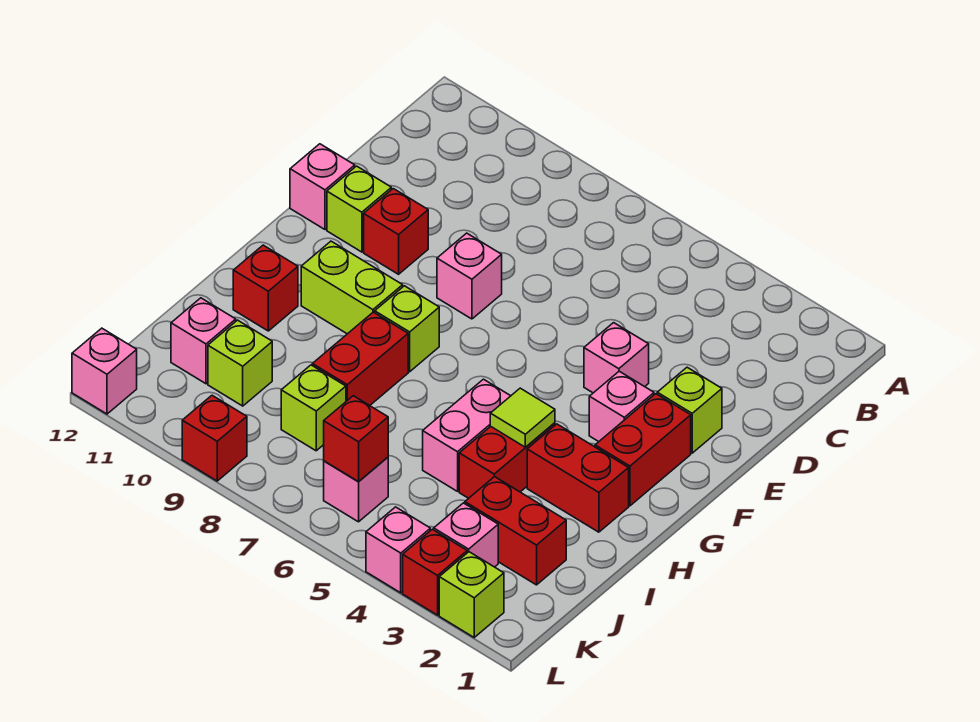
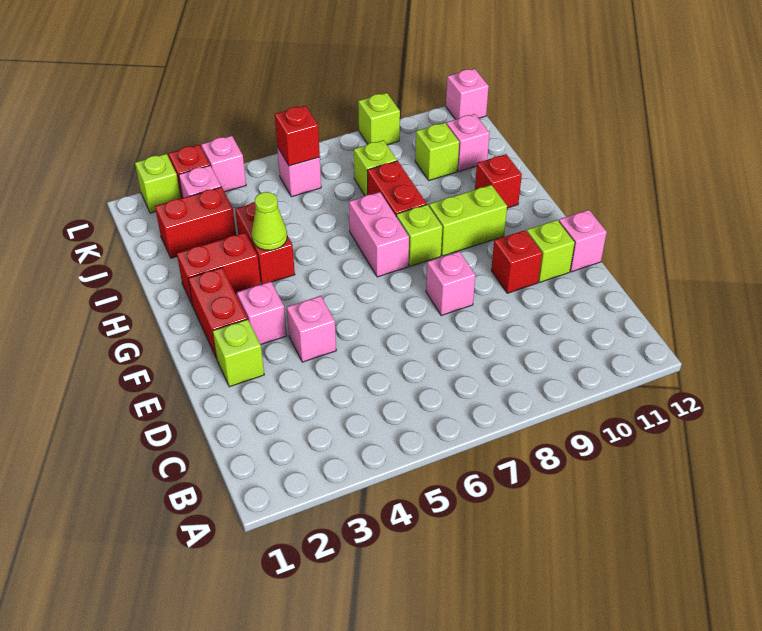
lime tile H4 level 2 -> lime cone H4 level 2
pink brick H5:I5 level 1 -> pink brick G7:H7 level 1
red brick L9 level 1 -> lime brick L9 level 1

